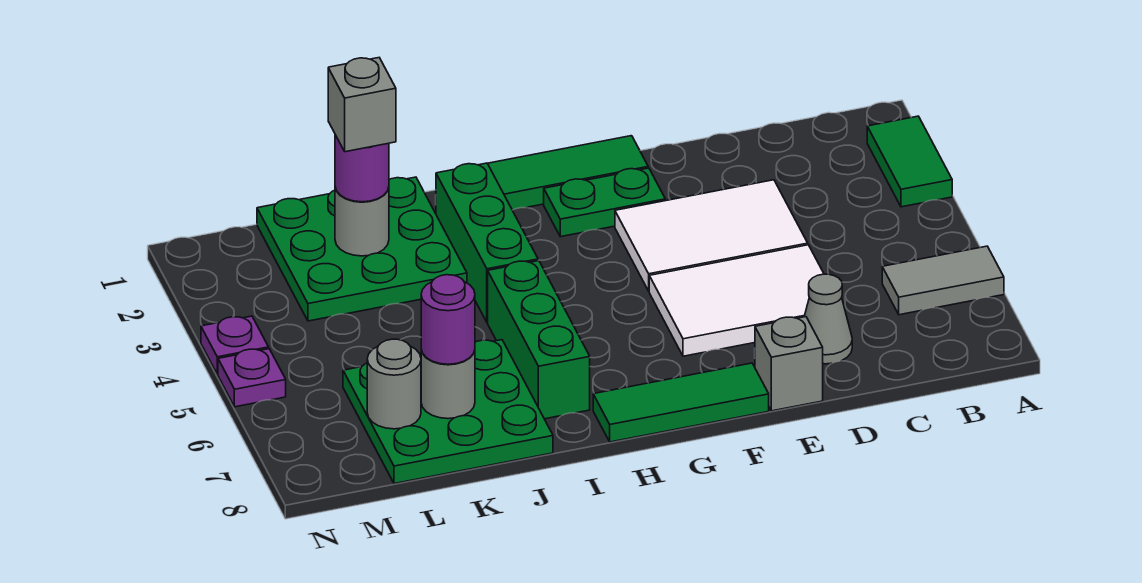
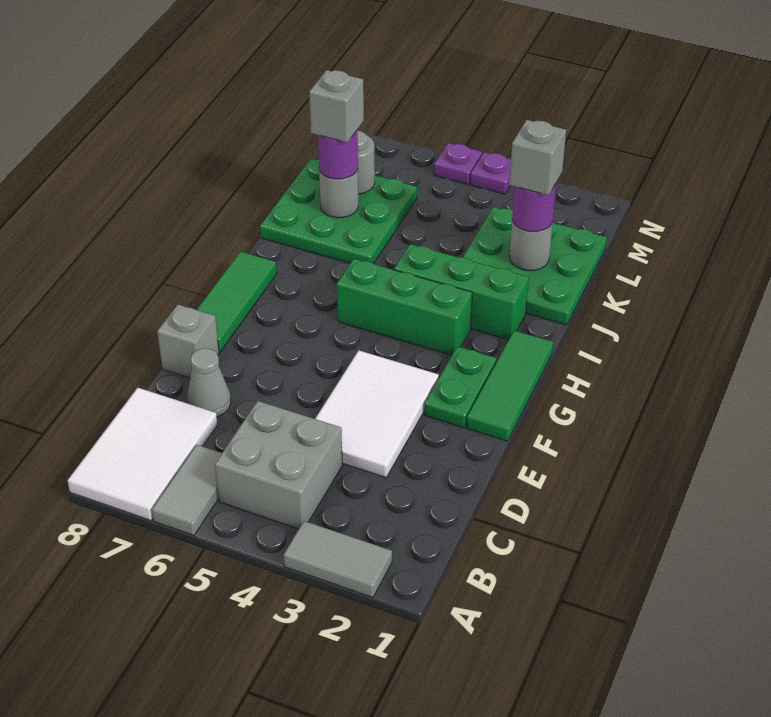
green tile A2:A3 level 1 -> grey tile A2:A3 level 1
none -> grey brick B4:C5 level 1
white tile D5:F6 level 1 -> white tile A7:C8 level 1
green brick I5:I7 level 1 -> green brick H3:H5 level 1
none -> grey brick K7 level 4

